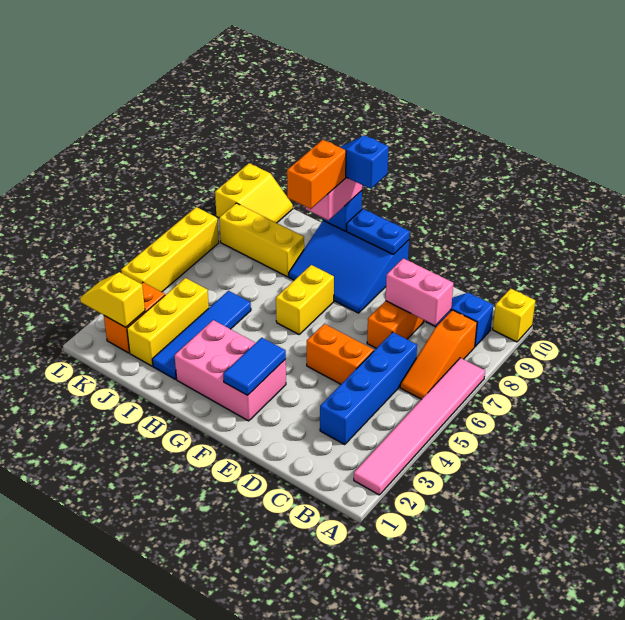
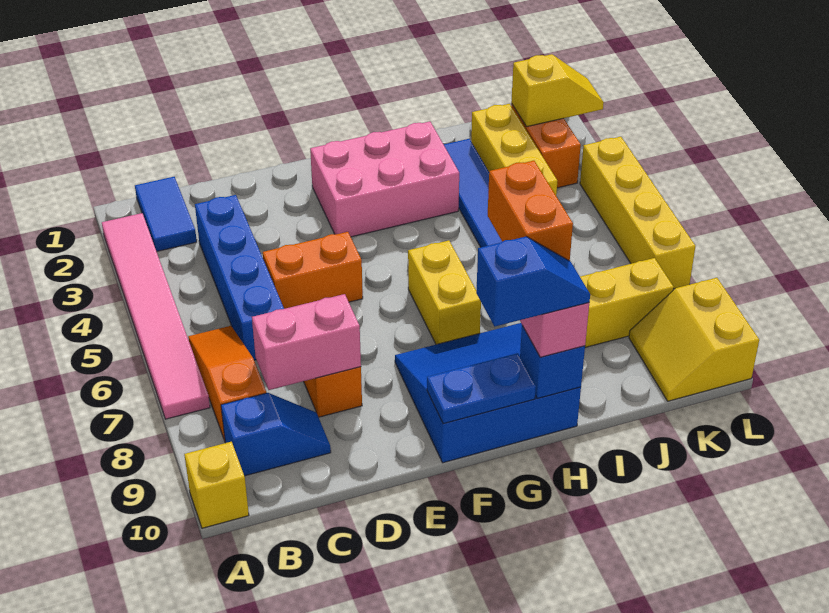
blue tile F2:F3 level 2 -> blue tile B1:B2 level 1

